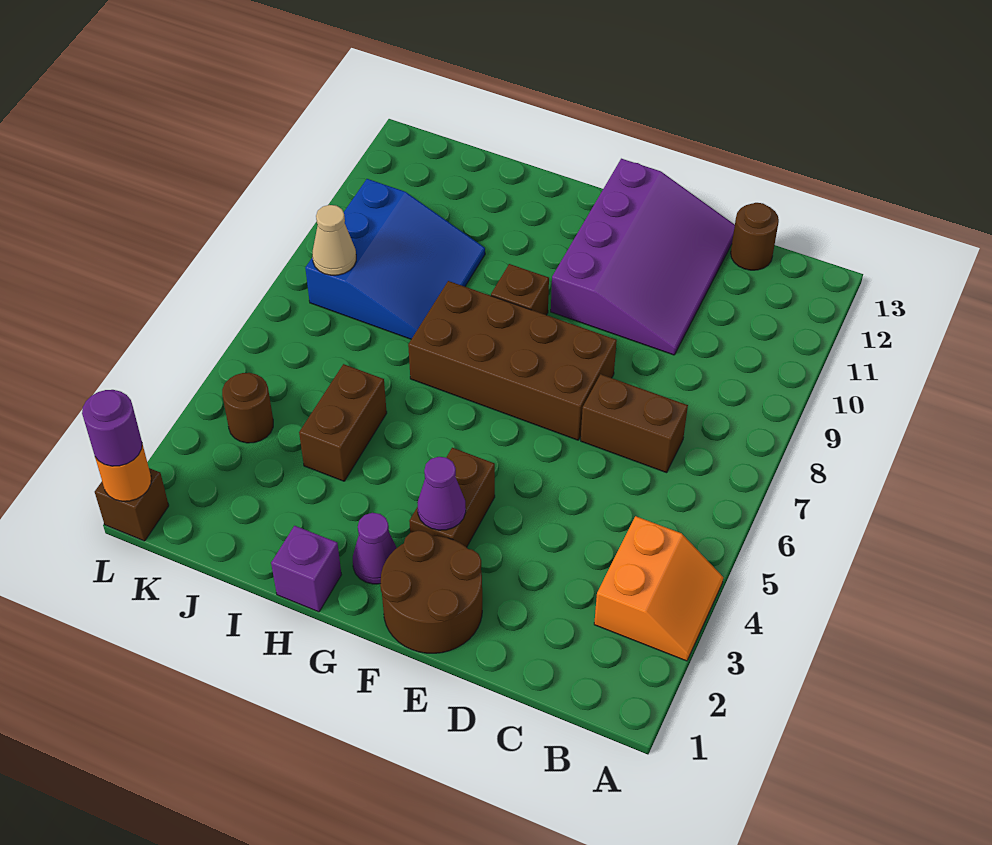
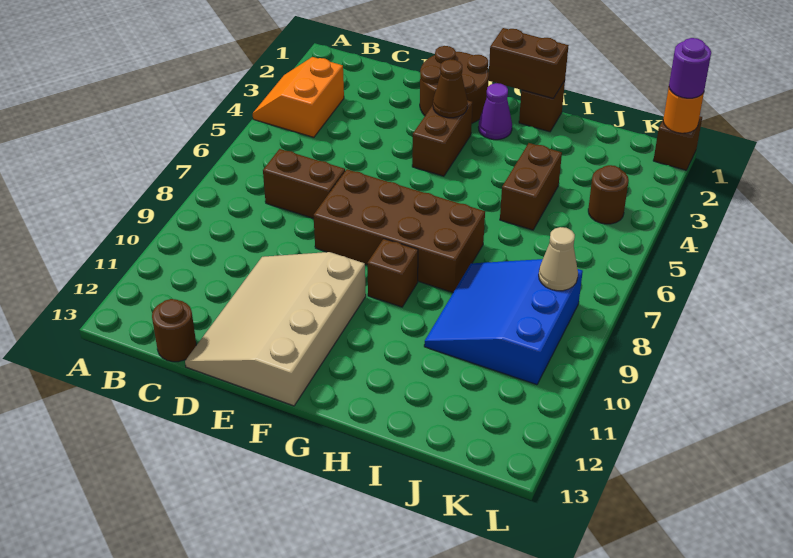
purple slope D10:F13 level 1 top F -> tan slope D10:F13 level 1 top F
purple cone F3 level 2 -> brown cone F3 level 2
none -> brown brick G1:H1 level 2
purple brick H1 level 1 -> brown brick H1 level 1

